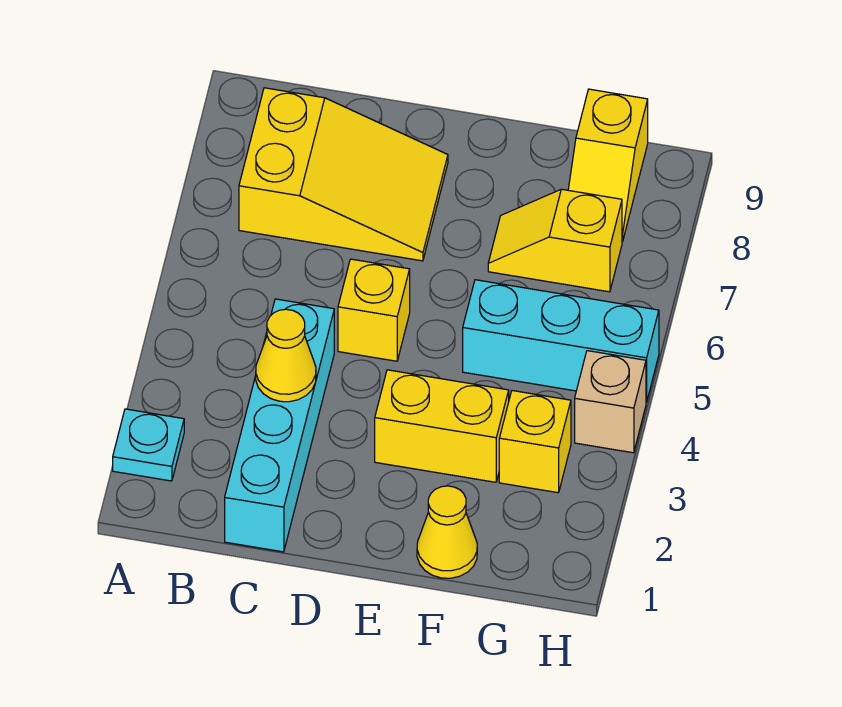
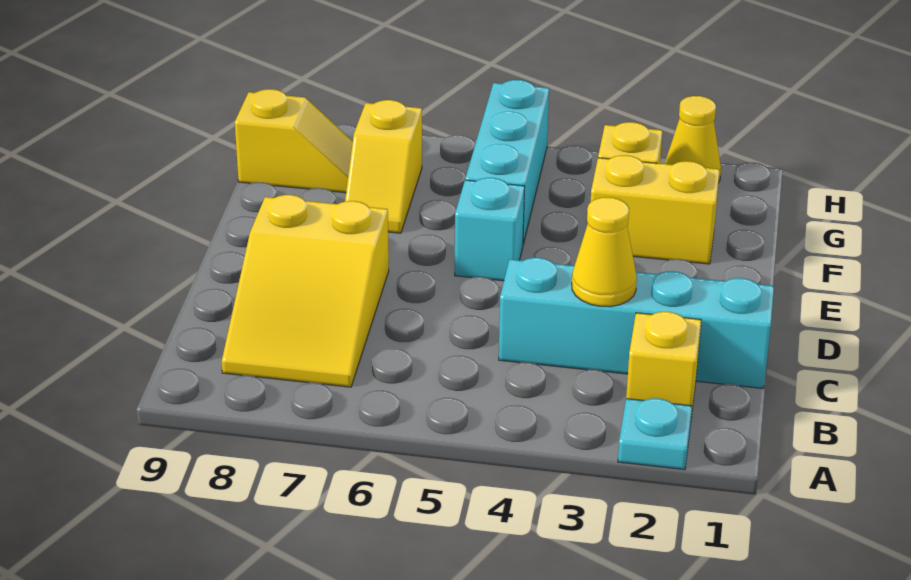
yellow slope B7:D8 level 1 top B -> yellow slope B7:D8 level 1 top D
yellow brick D5 level 1 -> yellow brick B2 level 1
yellow brick E3:F3 level 1 -> yellow brick F2:F3 level 1
none -> cyan brick E5 level 1
yellow cone F1 level 1 -> yellow cone H2 level 1
tan brick H4 level 1 -> none

